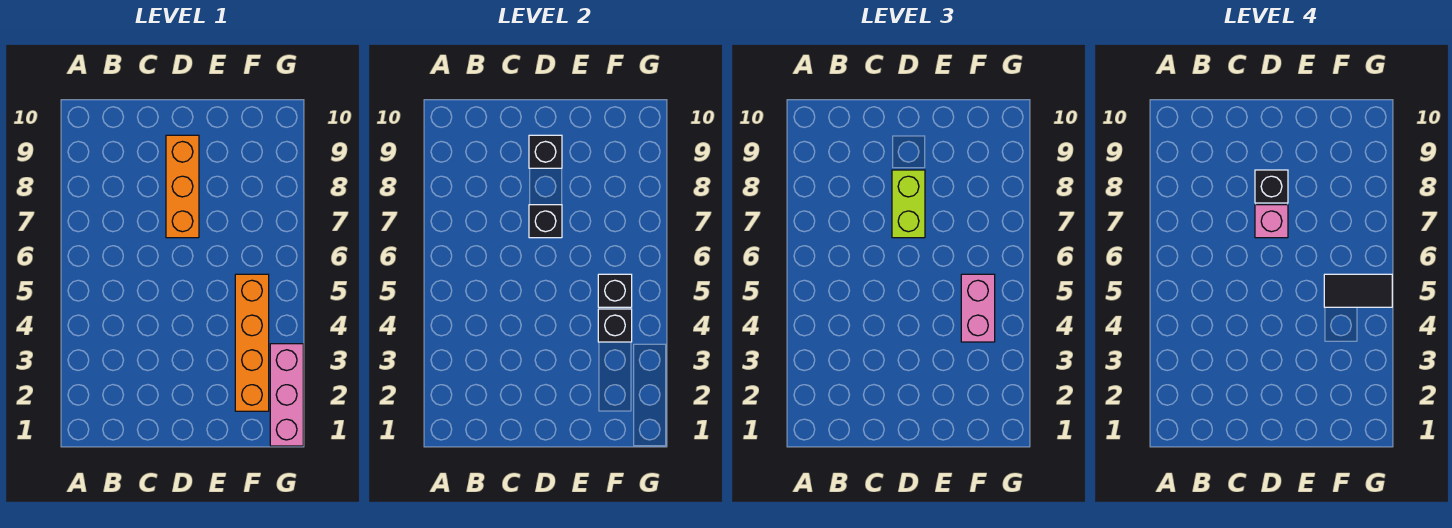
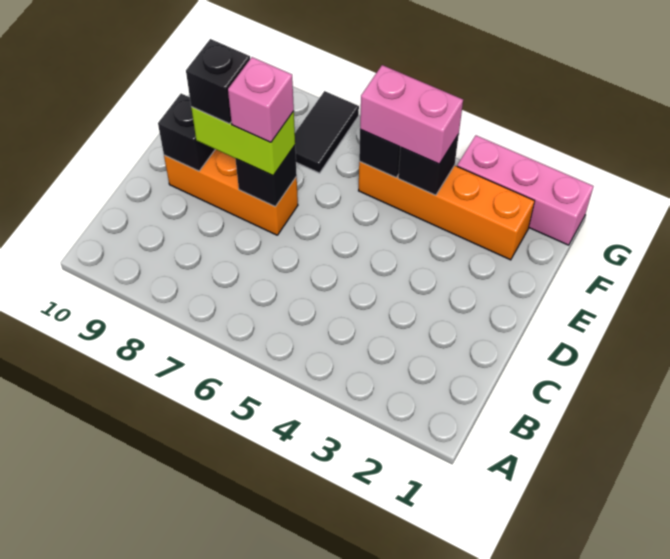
black tile F5:G5 level 4 -> black tile F7:G7 level 1

